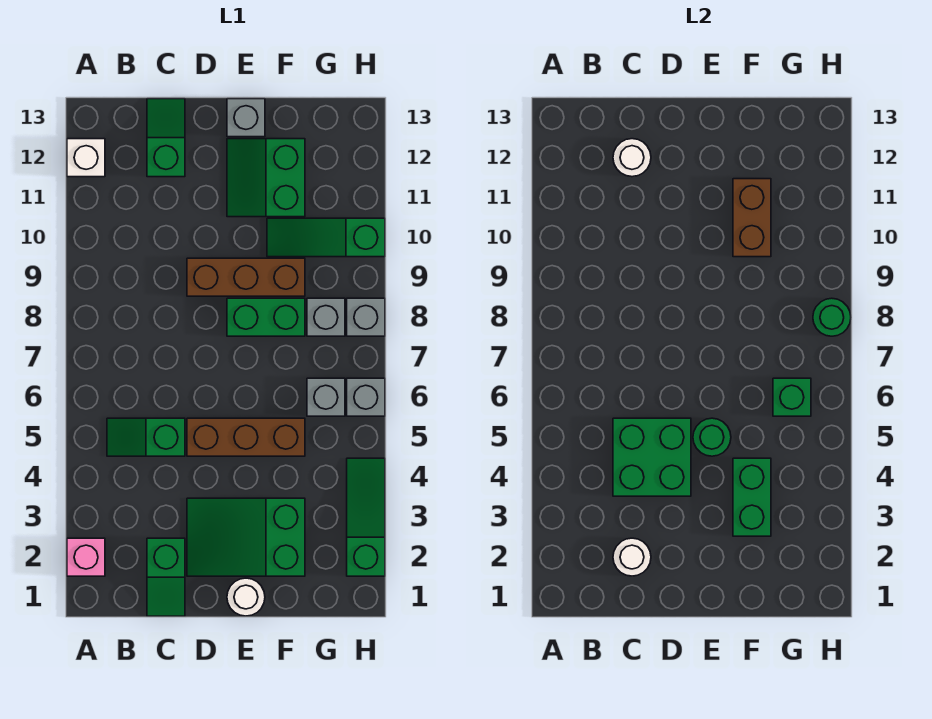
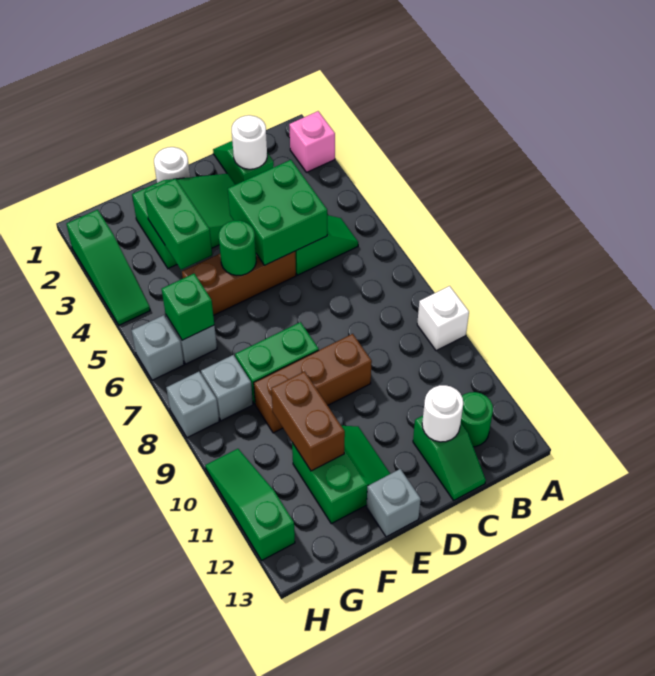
white brick A12 level 1 -> white brick A9 level 1
green slope F10:H10 level 1 top H -> green slope H10:H12 level 1 top 12
green round brick H8 level 2 -> green round brick B12 level 1

